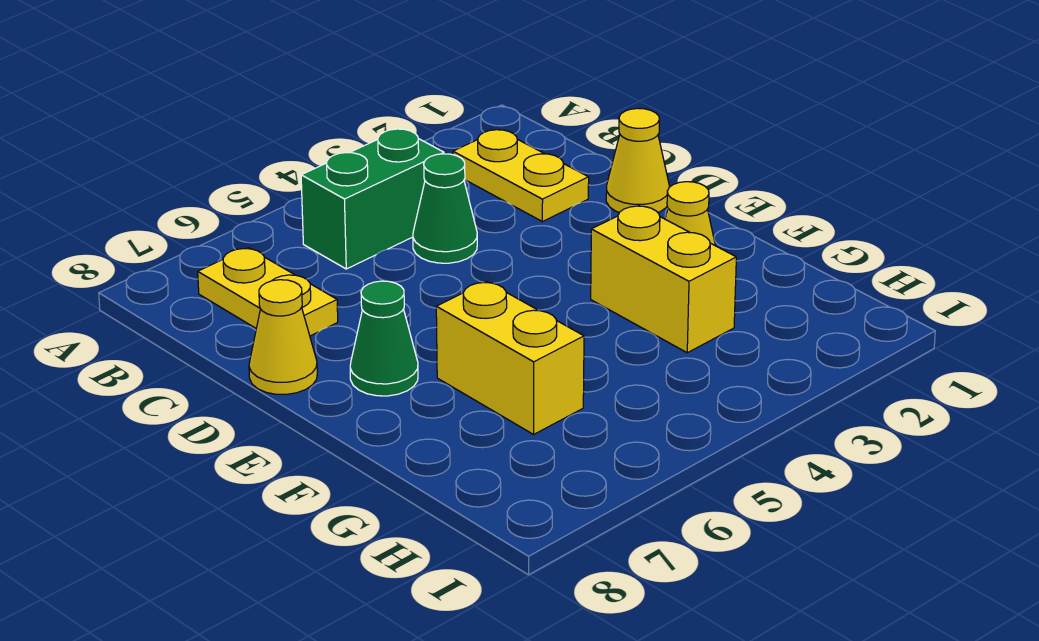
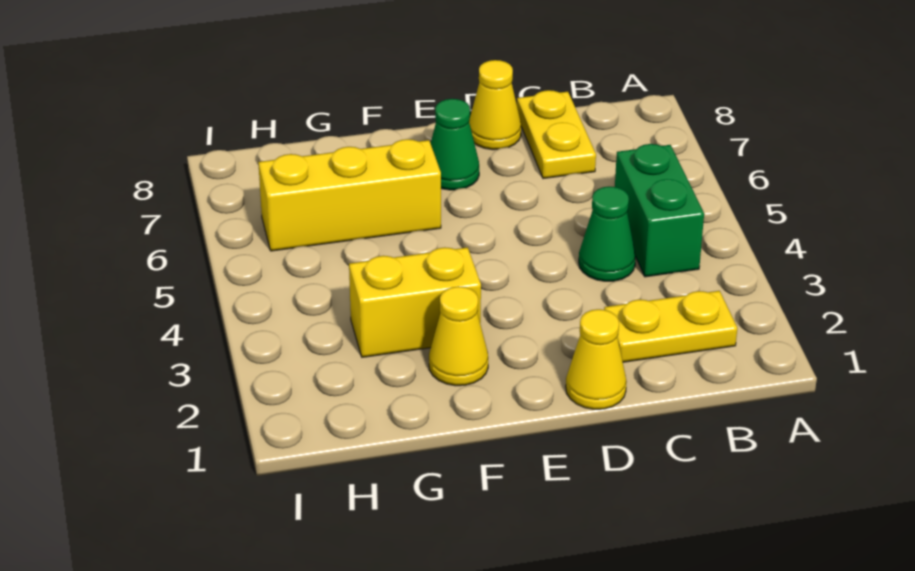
yellow plate B7:C7 level 1 -> yellow plate C7:C8 level 1
yellow brick F6:G6 level 1 -> yellow brick F6:H6 level 1

